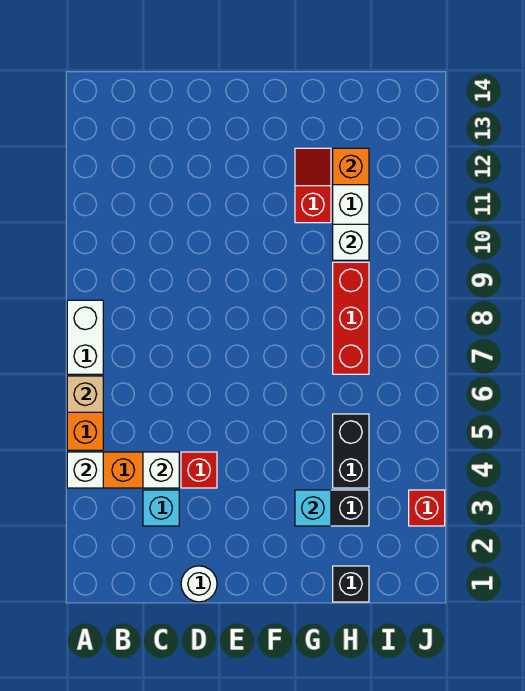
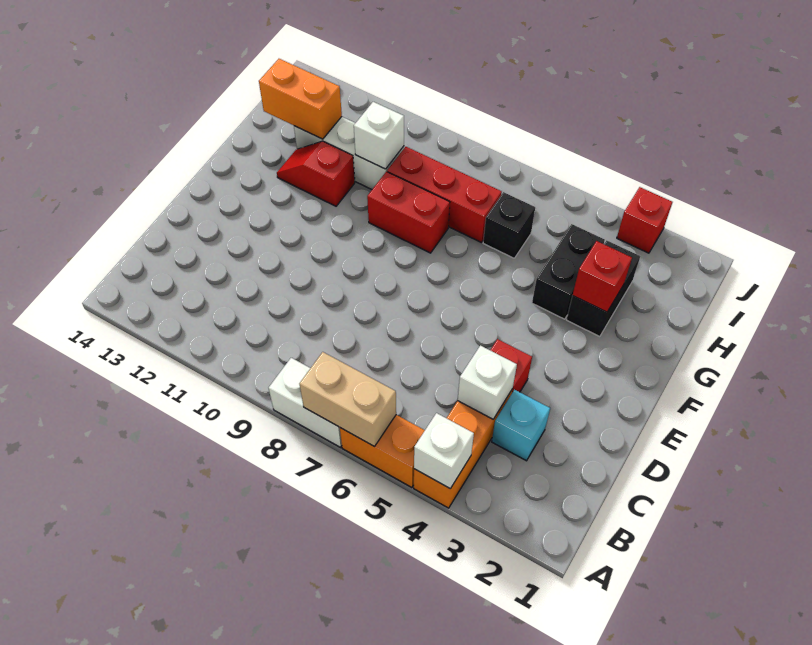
tan brick A6 level 2 -> tan brick A6:A7 level 2
white round brick D1 level 1 -> none
cyan brick G3 level 2 -> red brick G3 level 2
none -> red brick G8:G9 level 1
black brick H1 level 1 -> black brick H6 level 1
black brick H4:H5 level 1 -> black brick G4:H4 level 1
orange brick H12 level 2 -> orange brick H12:H13 level 2

